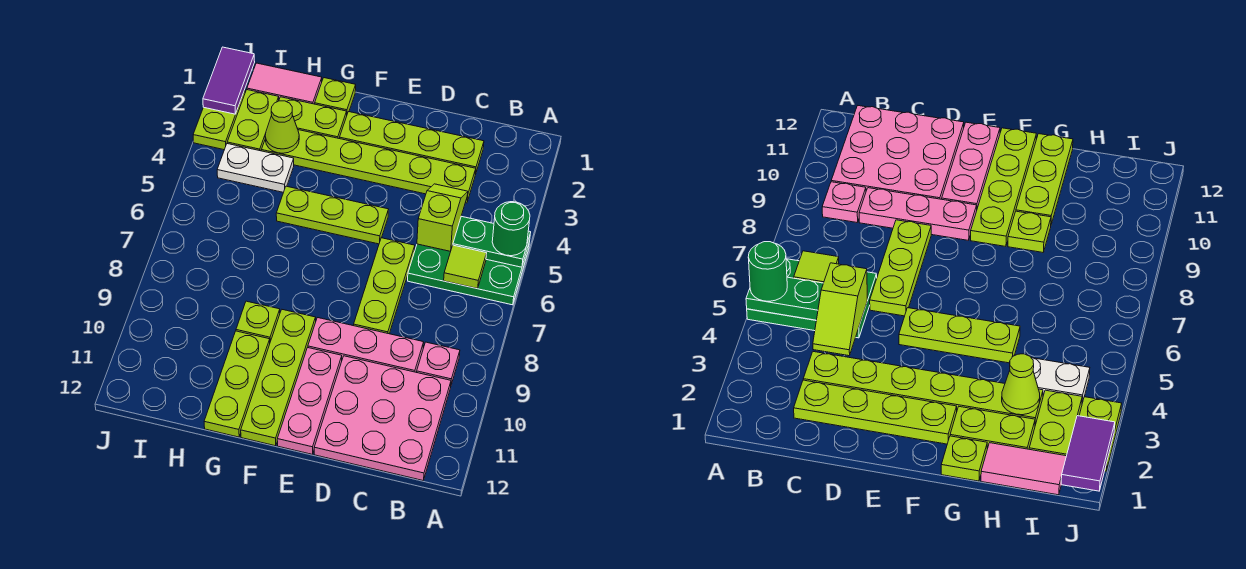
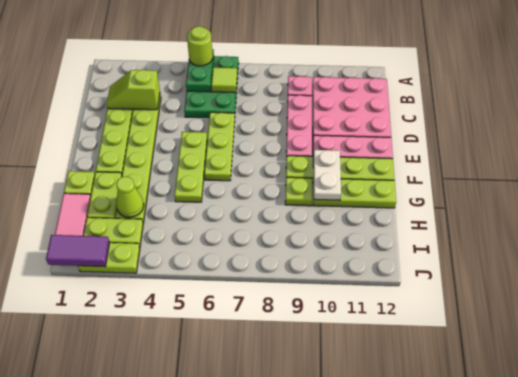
green round brick A5 level 3 -> lime round brick A5 level 3
lime slope C4:C5 level 2 top 5 -> lime slope C2:C3 level 2 top 3
lime plate D6:D8 level 1 -> lime plate D6:F6 level 1
white plate H4:I4 level 1 -> white plate F10:G10 level 2

